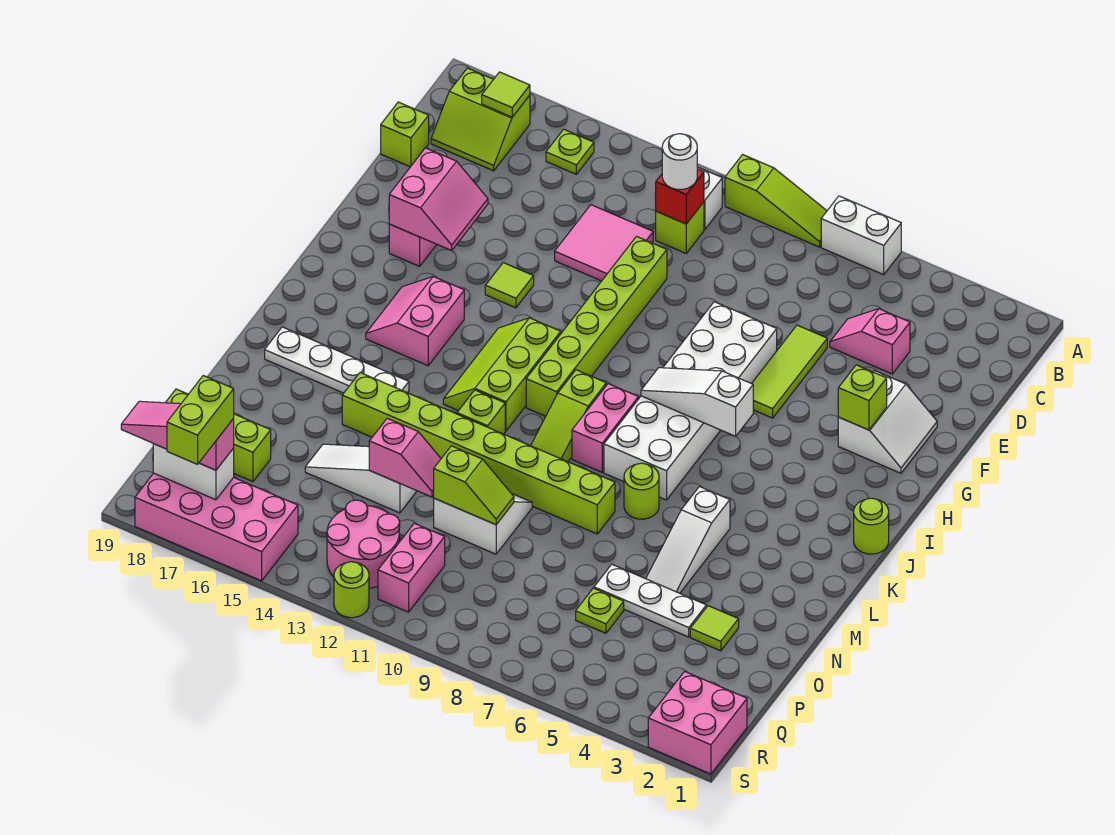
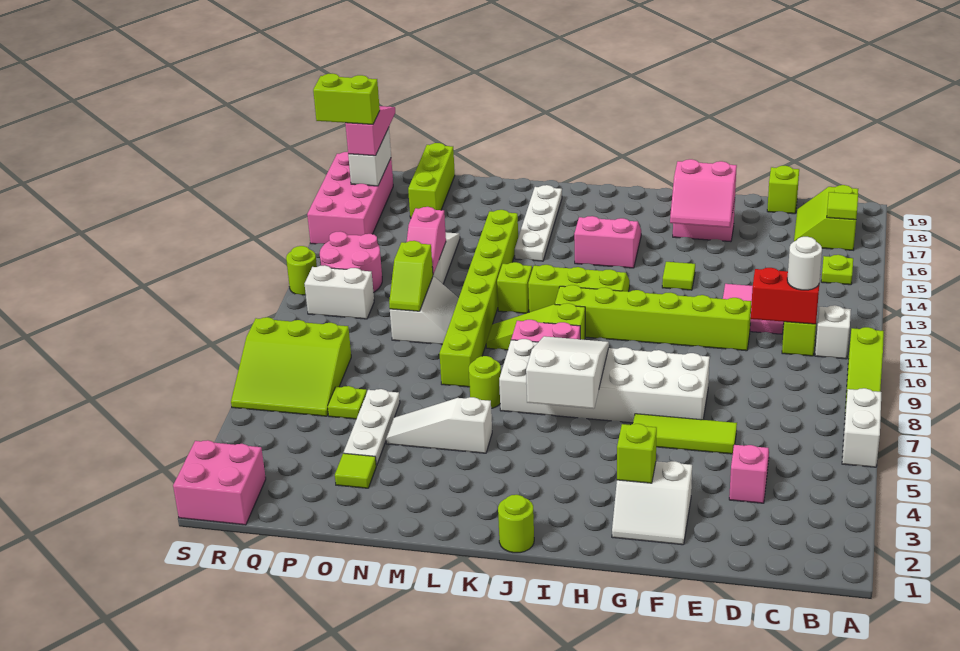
red brick C11 level 2 -> red brick C11:D11 level 2
white slope I6:I8 level 2 top 6 -> white slope I6:J8 level 2 top 6
none -> lime slope Q6:S8 level 1 top 8
pink brick Q11:R11 level 1 -> white brick Q11:R11 level 1

